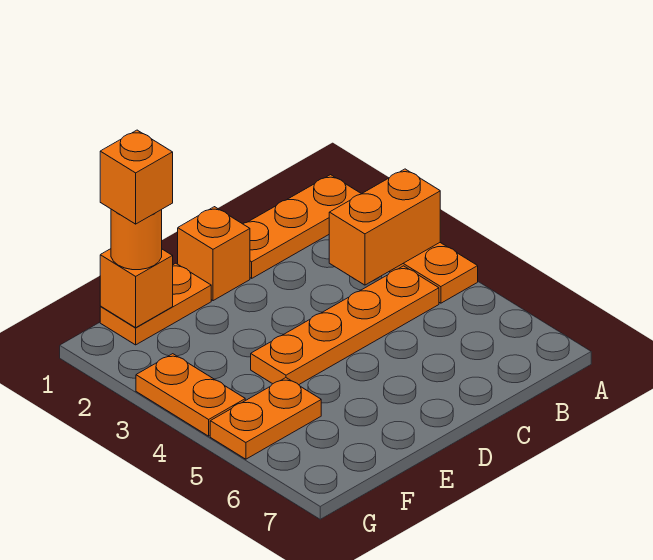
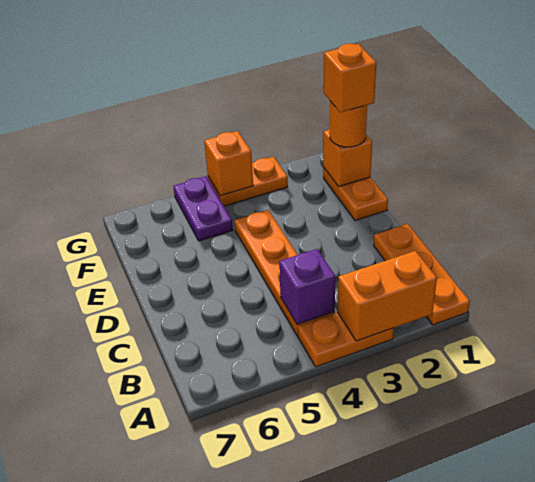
orange brick A3:B3 level 2 -> orange brick A2:A3 level 2
none -> purple brick B4 level 2
orange brick D1 level 1 -> orange brick G4 level 2
orange plate F5:G5 level 1 -> purple plate F5:G5 level 1

